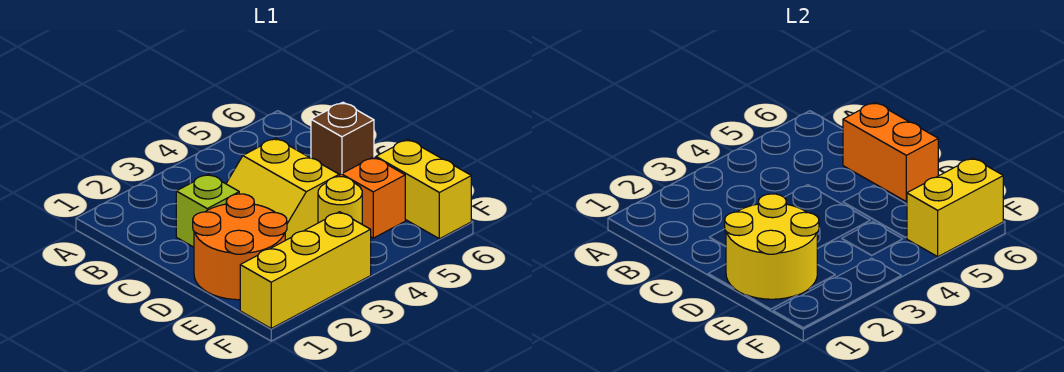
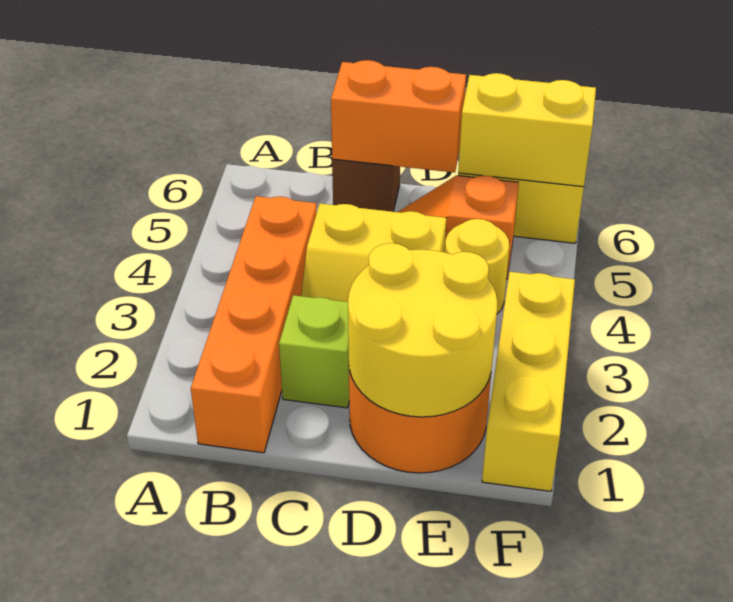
none -> orange brick B1:B4 level 1
yellow brick F5:F6 level 2 -> yellow brick E6:F6 level 2

